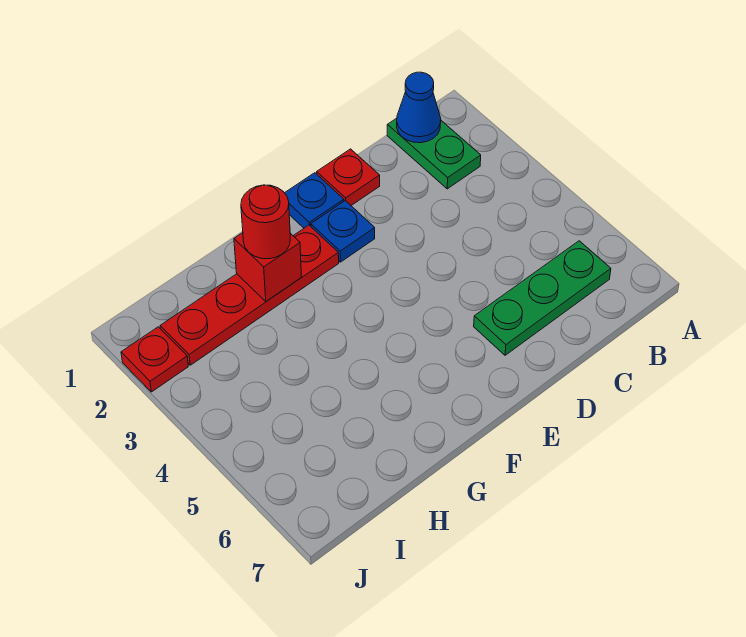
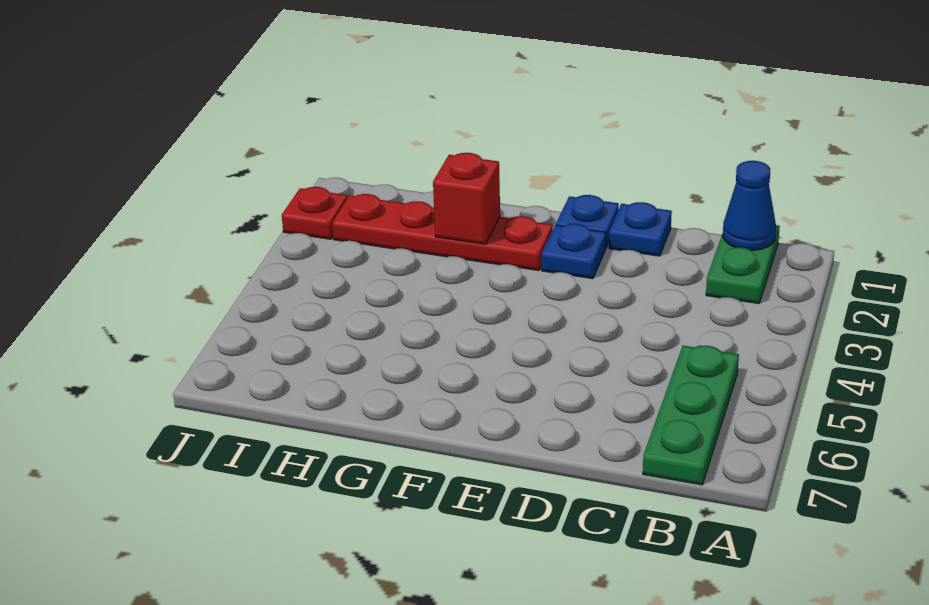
green plate B6:D6 level 1 -> green plate B5:B7 level 1
red plate D1 level 1 -> blue plate D1 level 1
red round brick G2 level 3 -> none

